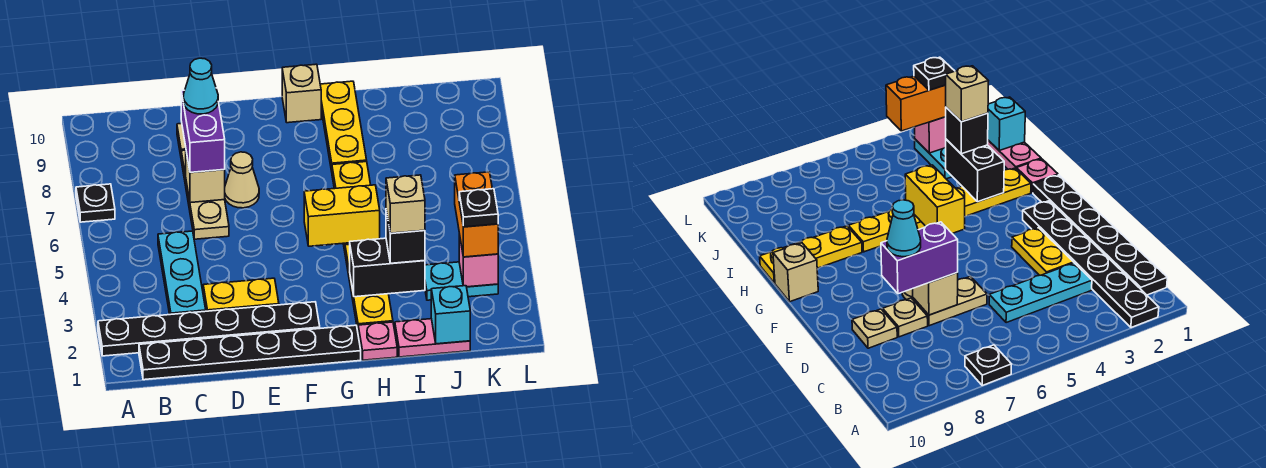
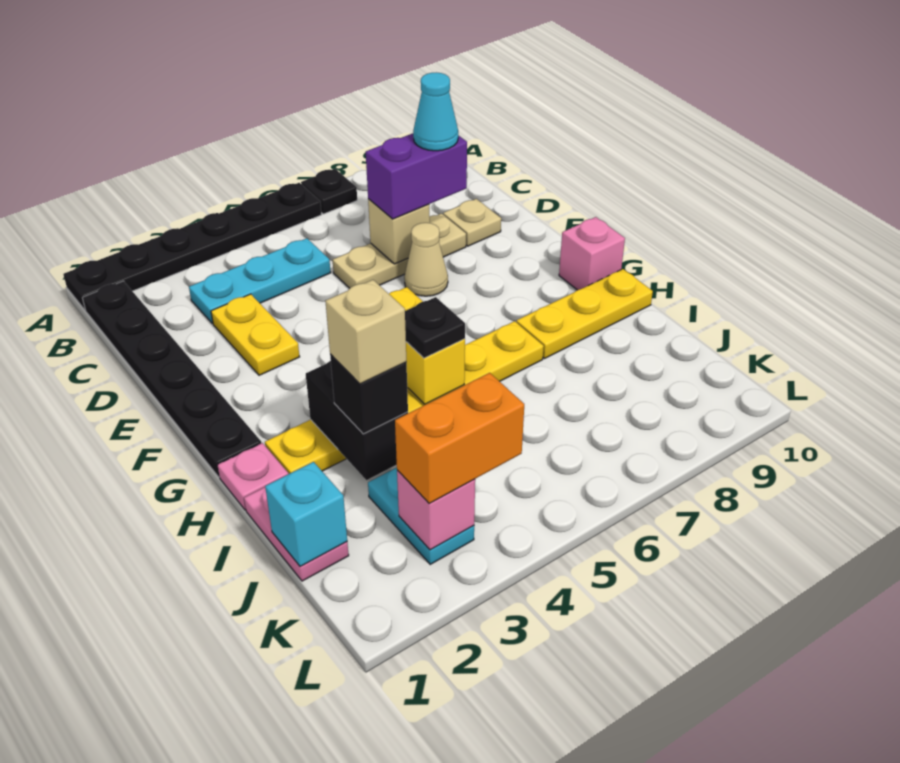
black plate A2:F2 level 1 -> black plate A1:A6 level 1
tan brick G10 level 1 -> pink brick G10 level 1
black plate K3 level 4 -> black plate H5 level 3

